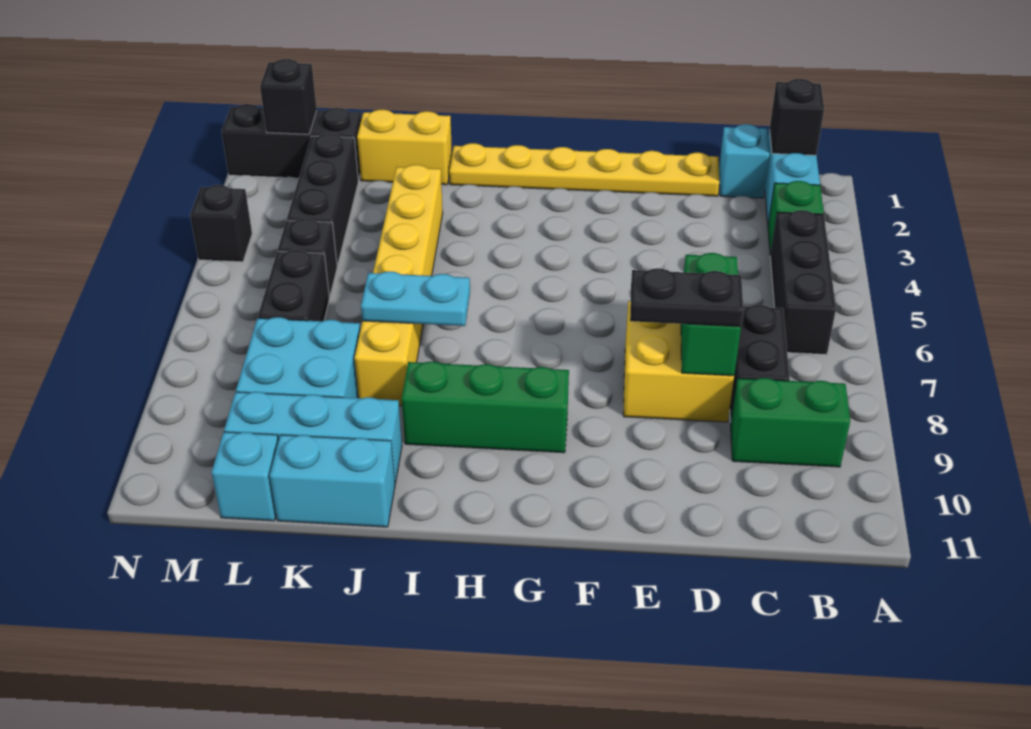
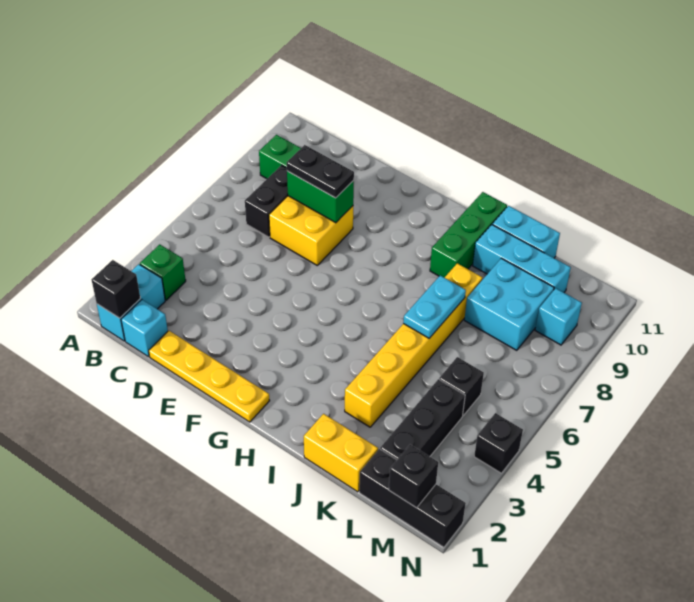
black brick B4:B6 level 1 -> none
yellow plate D1:I1 level 1 -> yellow plate D1:G1 level 1
green brick D7:D8 level 2 -> green brick D8:E8 level 2
green brick G9:I9 level 1 -> green brick I9:I11 level 1
cyan plate I7:J7 level 2 -> cyan plate J6:J7 level 2
black brick L6:L7 level 1 -> none
cyan brick L11 level 1 -> cyan brick M9 level 1

